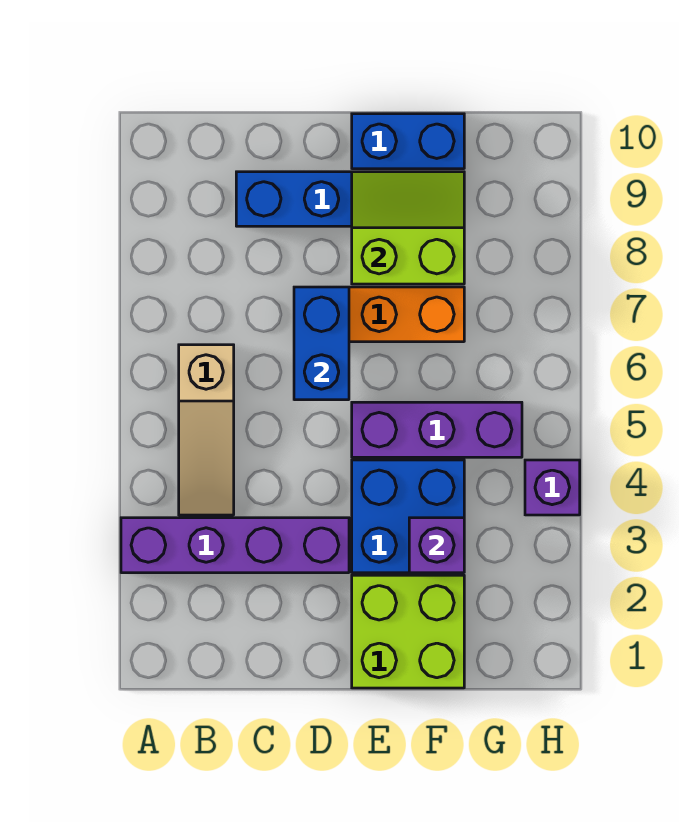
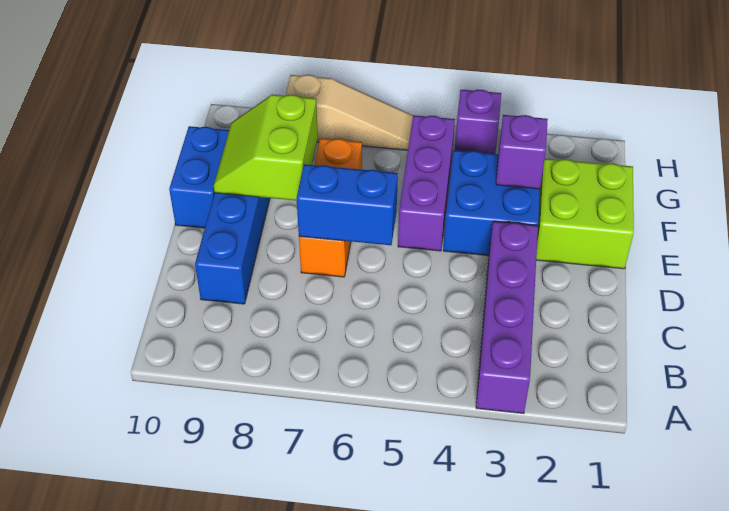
tan slope B4:B6 level 1 top 6 -> tan slope H6:H8 level 1 top 8

